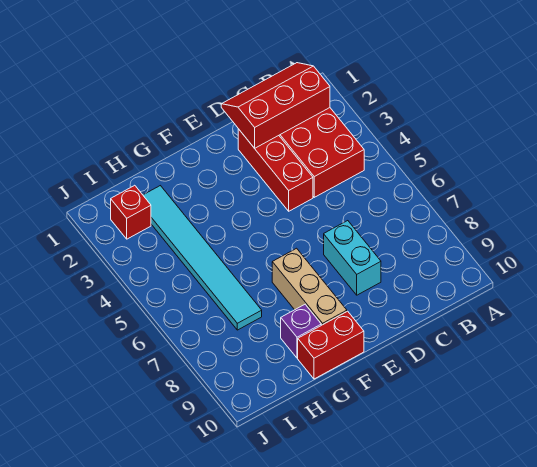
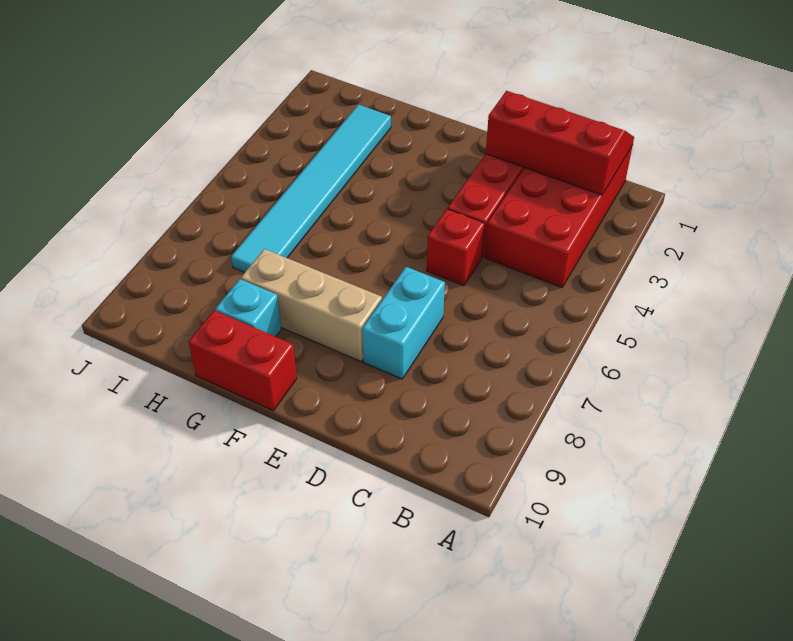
tan brick F7:F9 level 1 -> tan brick E8:G8 level 1
purple brick G9 level 1 -> cyan brick G9 level 1
red brick I2 level 1 -> red brick D5 level 1

